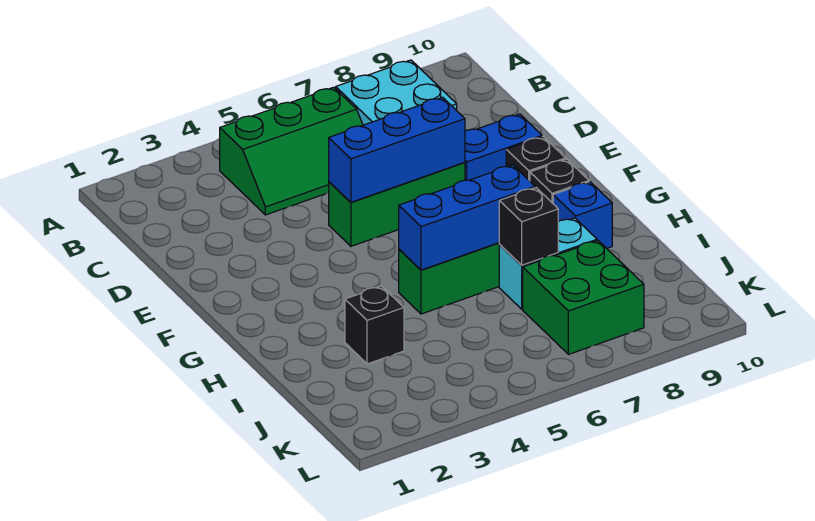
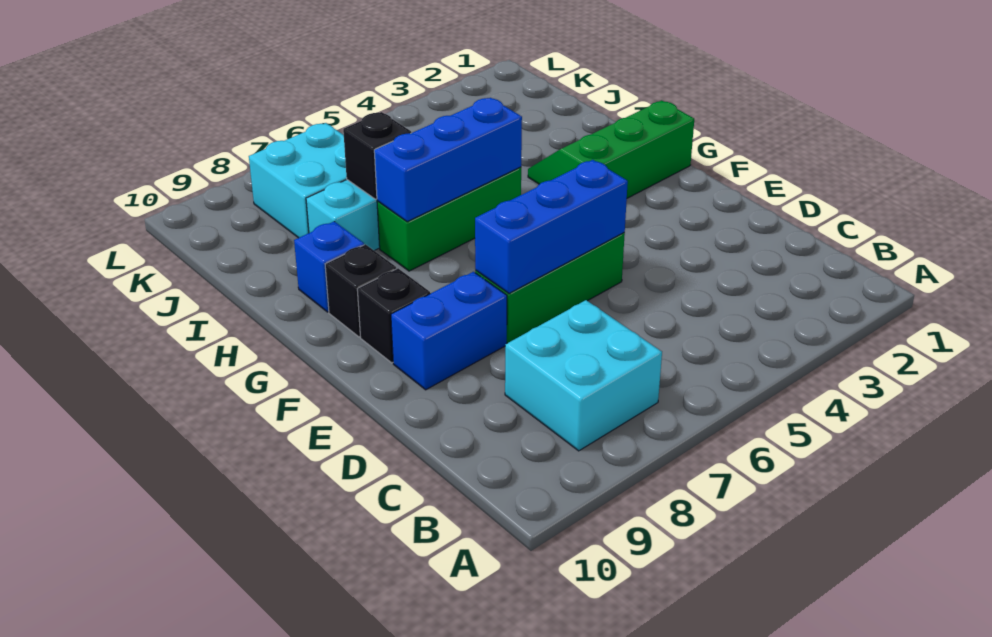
green slope B4:C6 level 1 top B -> green slope G1:H3 level 1 top G
black brick I3 level 1 -> none
green brick J7:K8 level 1 -> cyan brick J7:K8 level 1

